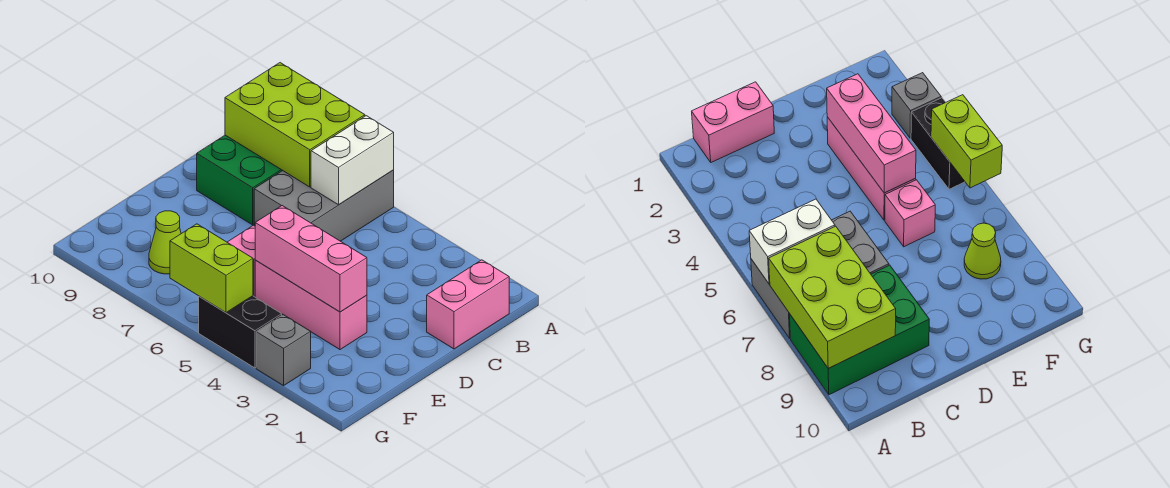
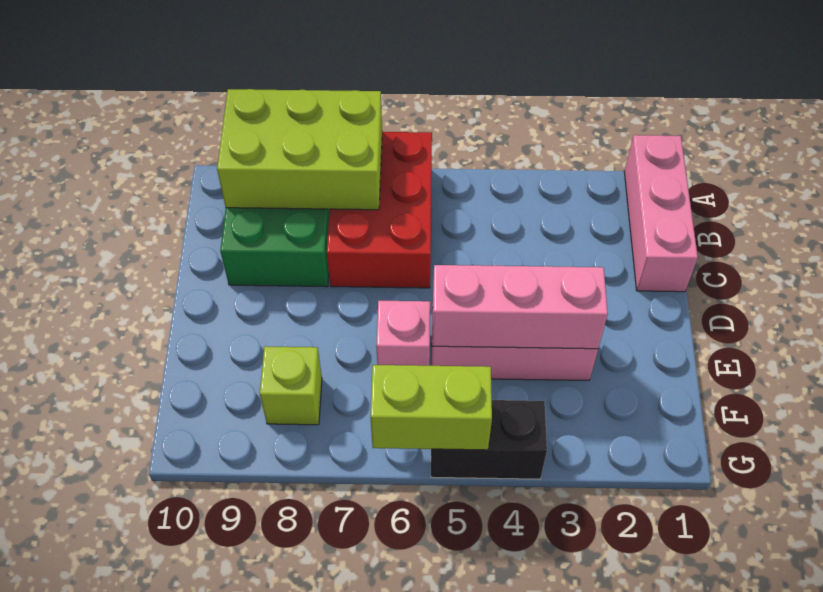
grey brick A6:C7 level 1 -> red brick A6:C7 level 1
white brick A6:B6 level 2 -> none
pink brick B1:C1 level 1 -> pink brick A1:C1 level 1
lime cone F8 level 1 -> lime brick F8 level 1
grey brick G3 level 1 -> none

